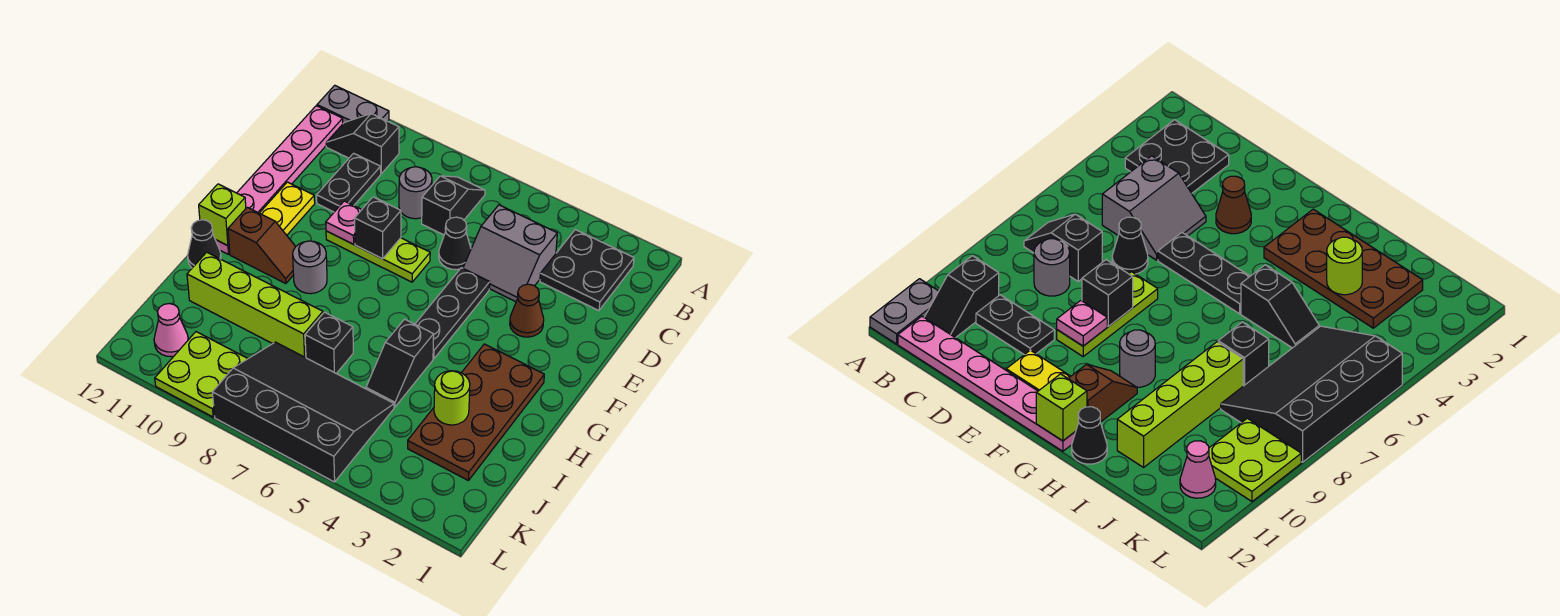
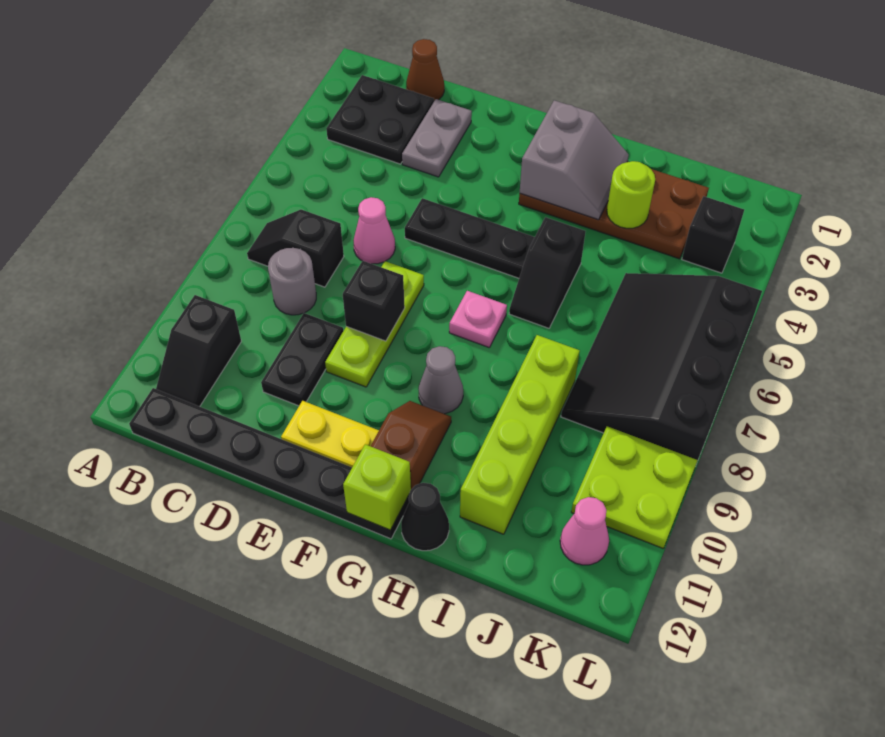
grey plate A11:A12 level 1 -> grey plate D2:D3 level 1
pink plate B12:G12 level 1 -> black plate B12:G12 level 1
grey slope C4:D5 level 1 top C -> grey slope G2:H3 level 2 top G
black plate C10:D10 level 1 -> black plate D9:D10 level 1
black cone D6 level 1 -> pink cone D6 level 1
brown cone E3 level 1 -> brown cone C1 level 1
pink plate E9 level 2 -> pink plate G7 level 1
grey round brick G9 level 1 -> grey cone G9 level 1
black slope H5:I5 level 1 top H -> black slope H5:H6 level 1 top 5
black brick I7 level 1 -> black brick K3 level 1

